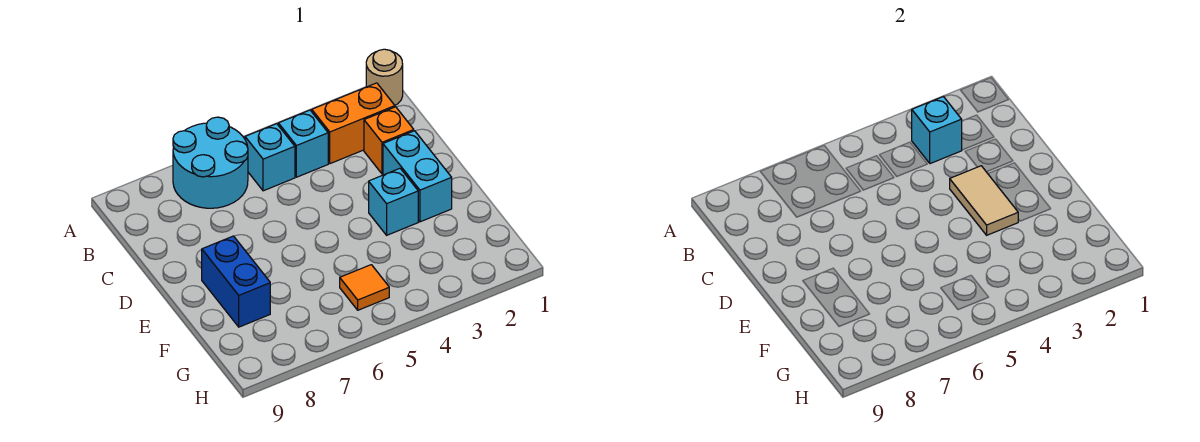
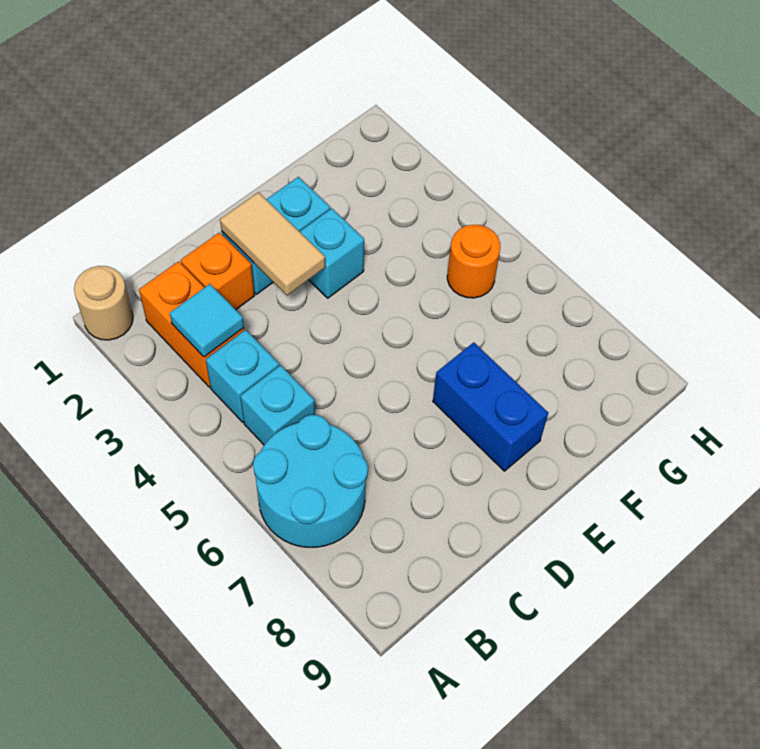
cyan brick B3 level 2 -> cyan tile B3 level 2
tan tile D3:E3 level 2 -> tan tile D2:D3 level 2
blue brick E8:F8 level 1 -> blue brick E7:E8 level 1
orange tile G5 level 1 -> orange round brick G5 level 1

